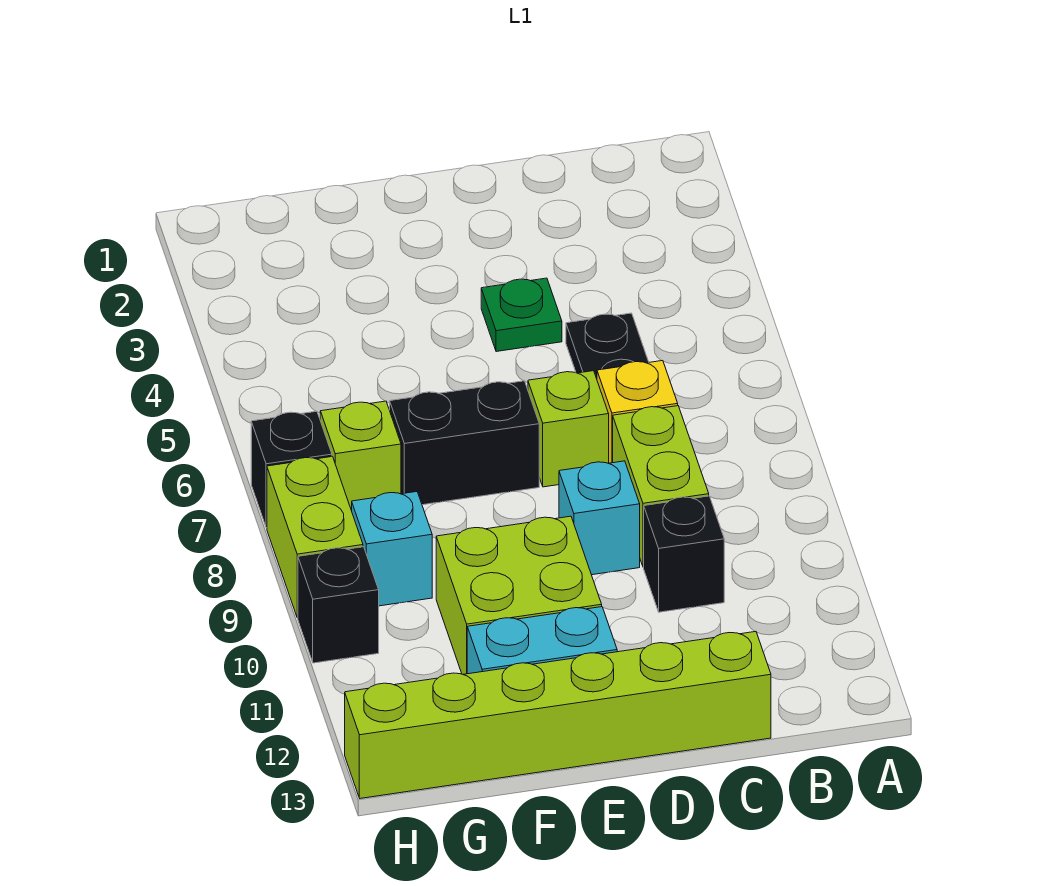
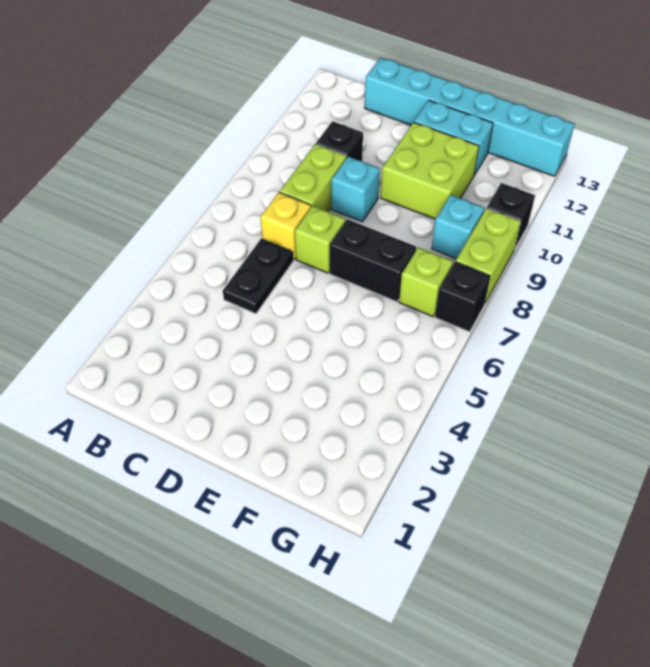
lime brick C13:H13 level 1 -> cyan brick C13:H13 level 1
green plate D4 level 1 -> none

